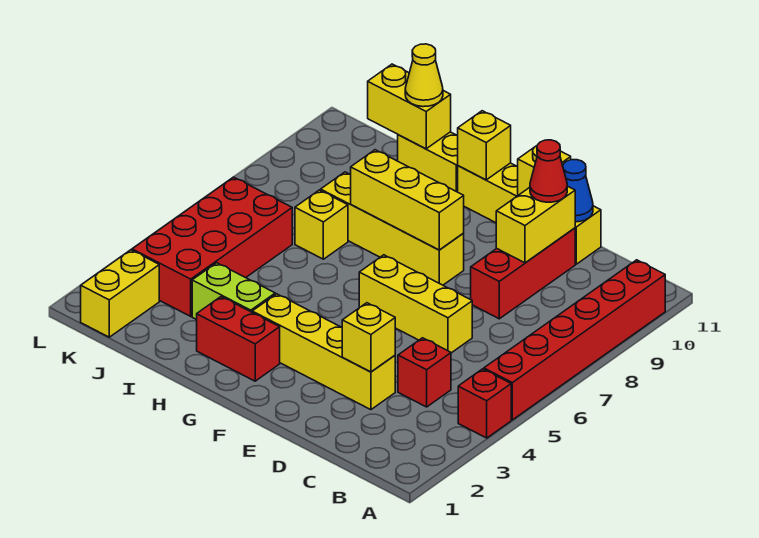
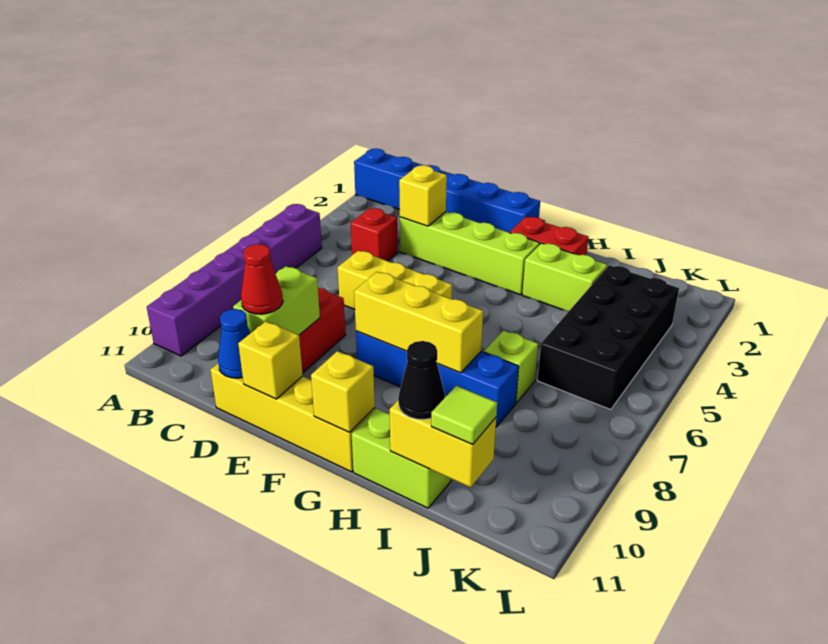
none -> blue brick A1:F1 level 1
red brick A4 level 1 -> none
red brick A5:A10 level 1 -> purple brick A5:A10 level 1
yellow brick D3:G3 level 1 -> lime brick D3:G3 level 1
yellow brick D9:D10 level 2 -> lime brick D9:D10 level 2
yellow brick F8:I8 level 1 -> blue brick F8:I8 level 1
yellow brick H11:I11 level 1 -> lime brick H11:I11 level 1
yellow brick I7 level 1 -> lime brick I7 level 1
yellow cone I11 level 3 -> black cone I11 level 3
red brick J3:K6 level 1 -> black brick J3:K6 level 1
none -> lime tile J11 level 3
yellow brick K1:K2 level 1 -> none

